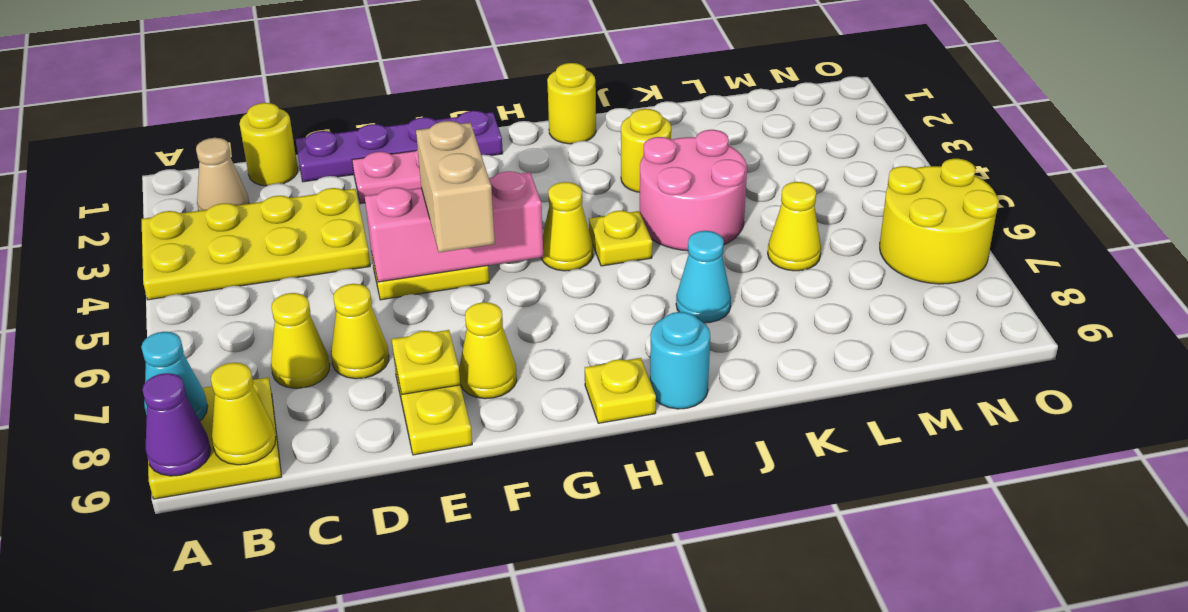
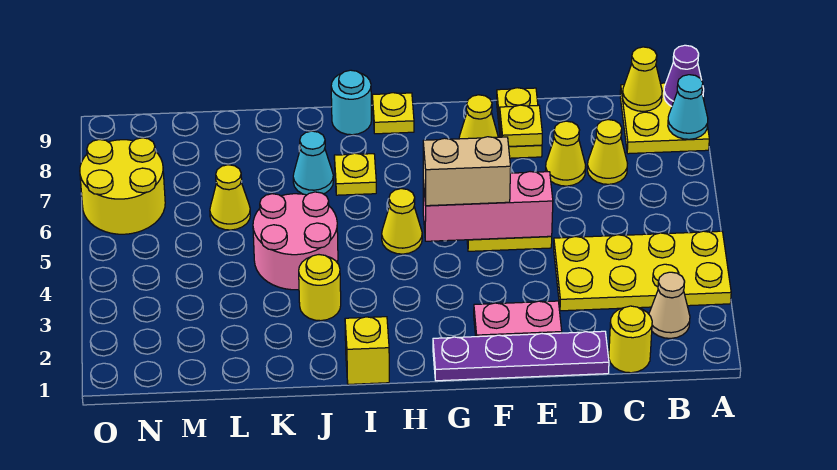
tan brick F5:F6 level 3 -> tan brick F5:G5 level 3
yellow round brick I1 level 1 -> yellow brick I1 level 1
yellow plate I5 level 1 -> yellow plate I7 level 1

